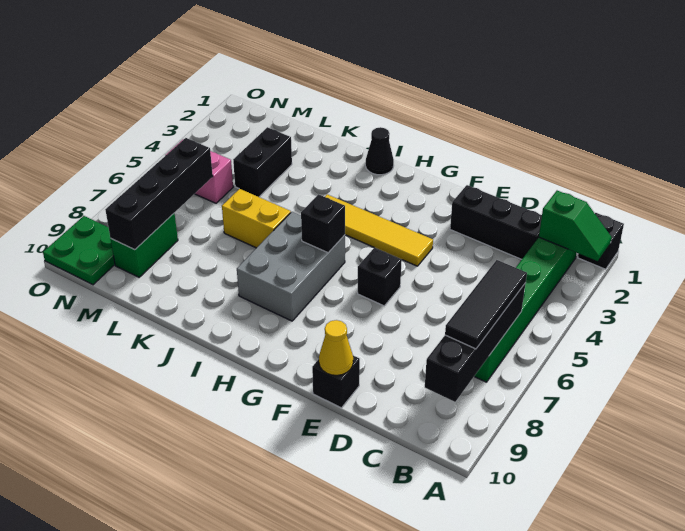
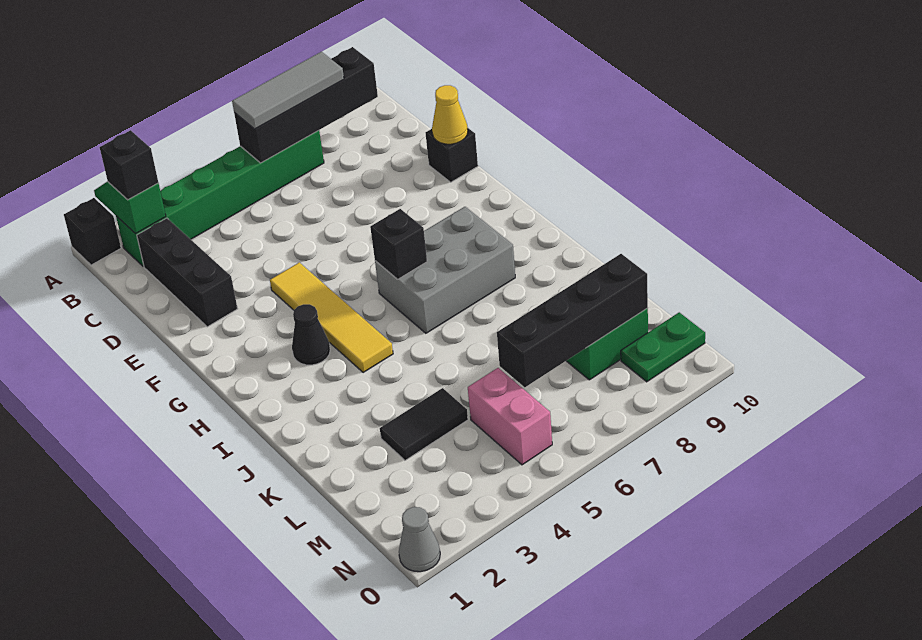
black tile B6:B8 level 3 -> grey tile B6:B8 level 3
black brick F6 level 1 -> black brick B2 level 3
black cone I1 level 1 -> black cone H3 level 1
yellow brick J6:K6 level 1 -> none
black brick L3:L4 level 1 -> black tile L3:L4 level 1
green plate N9:O10 level 1 -> green plate N9:N10 level 1
none -> grey cone O1 level 1

